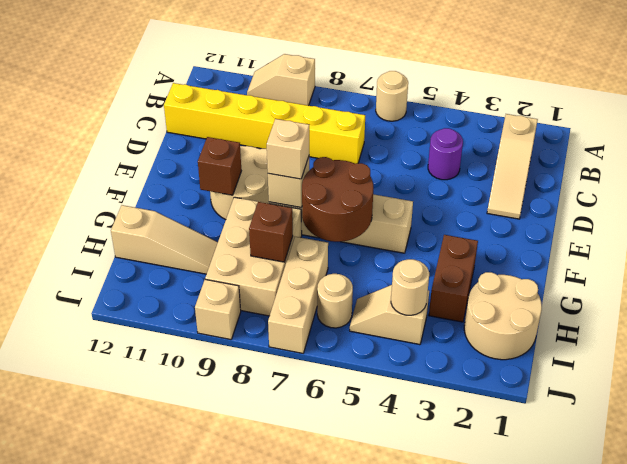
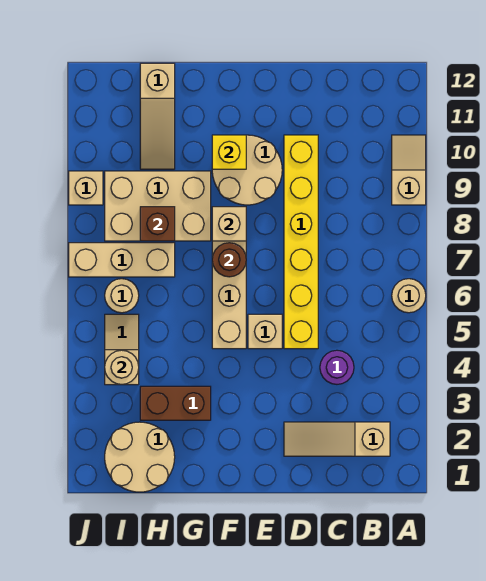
yellow brick C7:C12 level 1 -> yellow brick D5:D10 level 1
brown round brick F6:G7 level 2 -> brown round brick F7 level 2
tan brick F8 level 3 -> tan brick E5 level 1
brown brick F10 level 2 -> yellow brick F10 level 2

